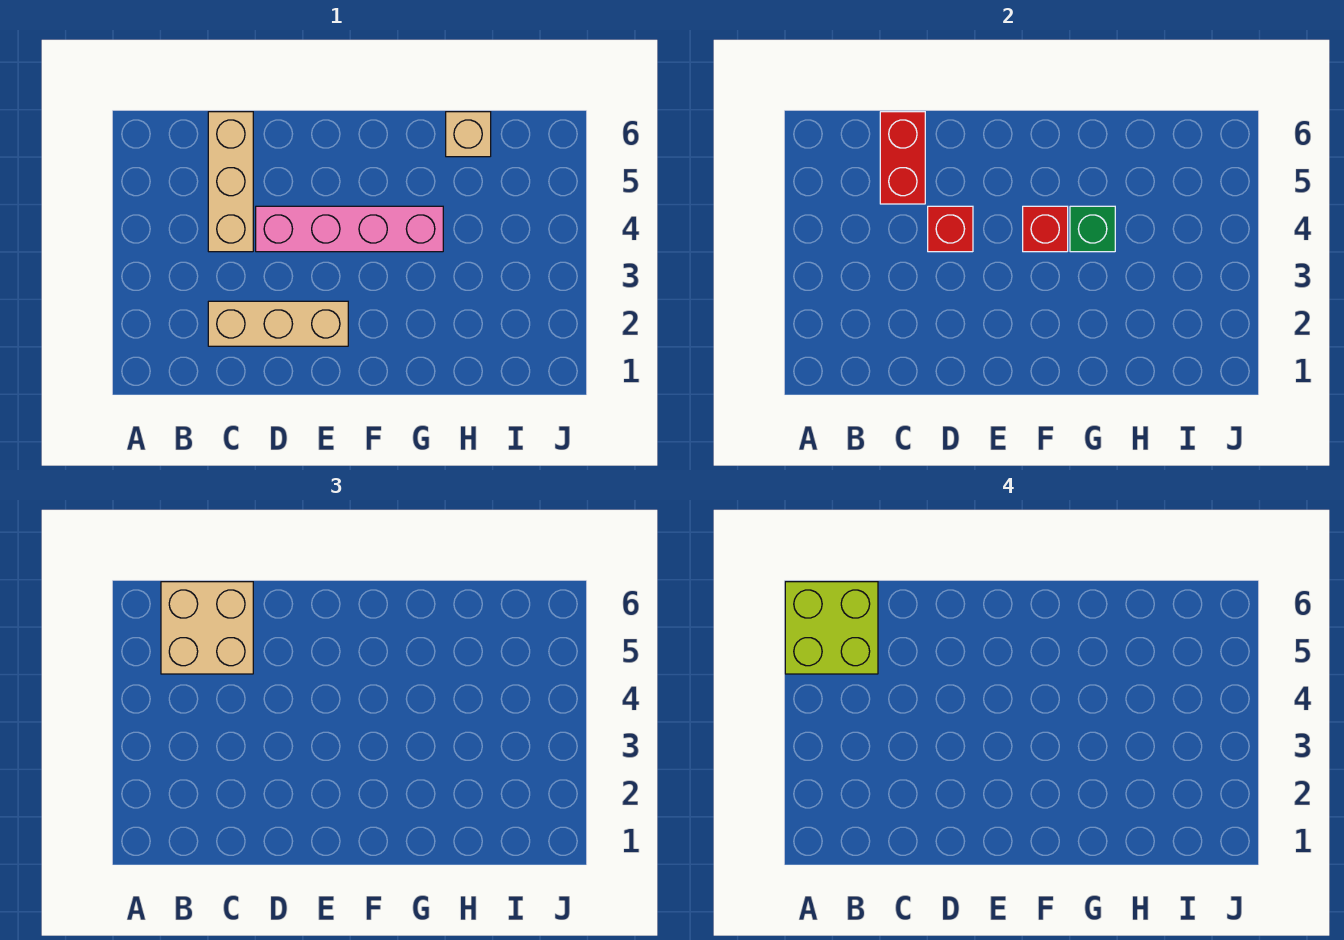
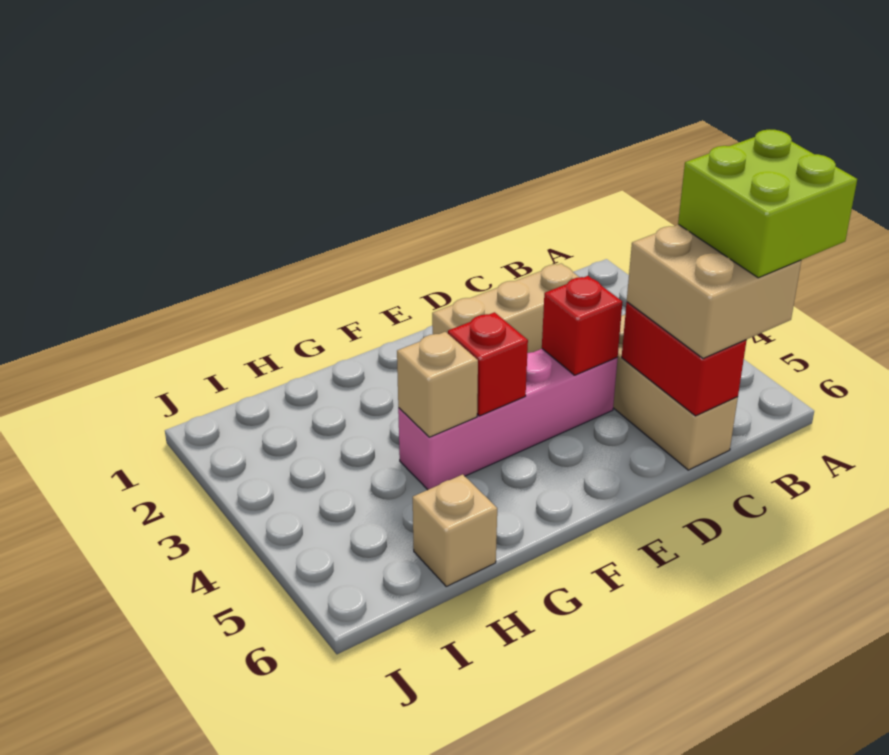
green brick G4 level 2 -> tan brick G4 level 2

